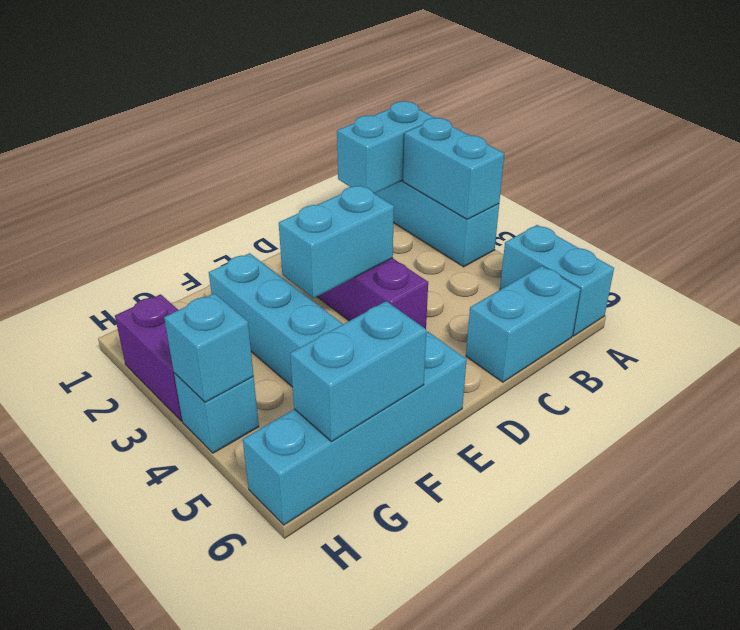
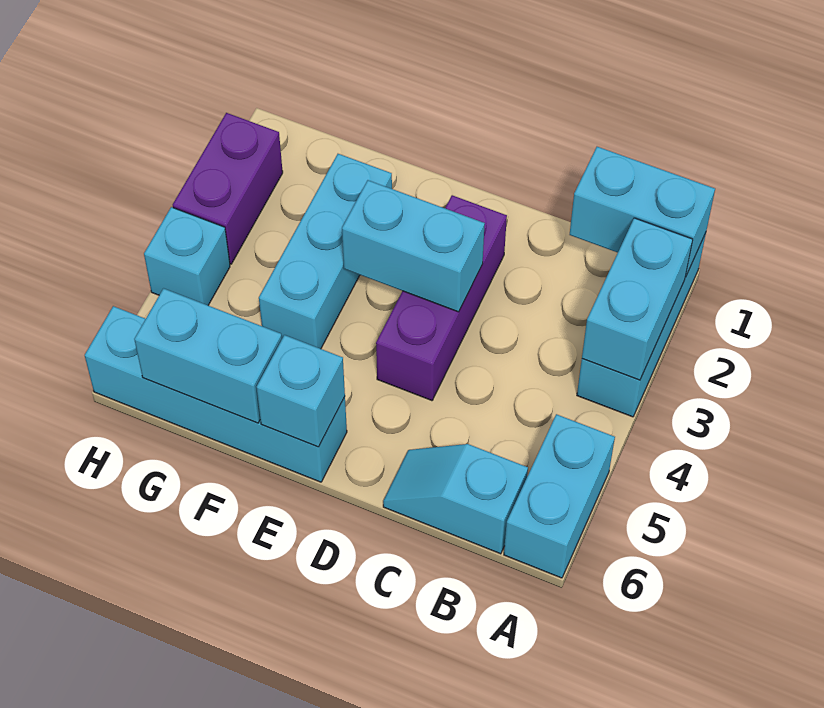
cyan brick B6:C6 level 1 -> cyan slope B6:C6 level 1 top B
cyan brick H4 level 2 -> cyan brick E6 level 2

